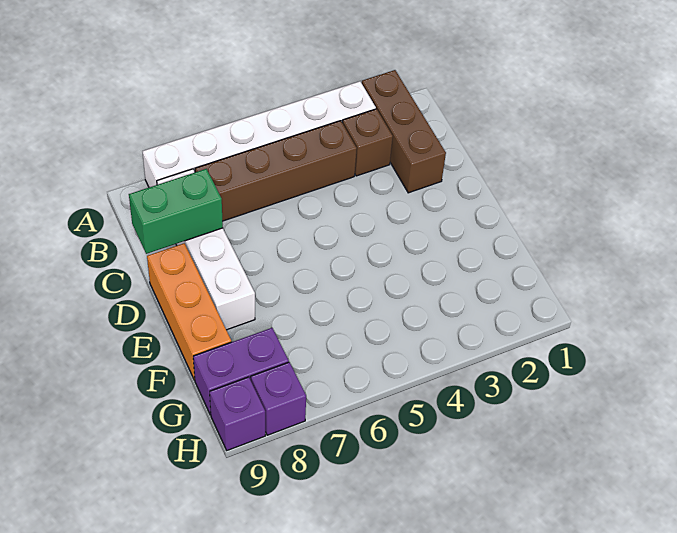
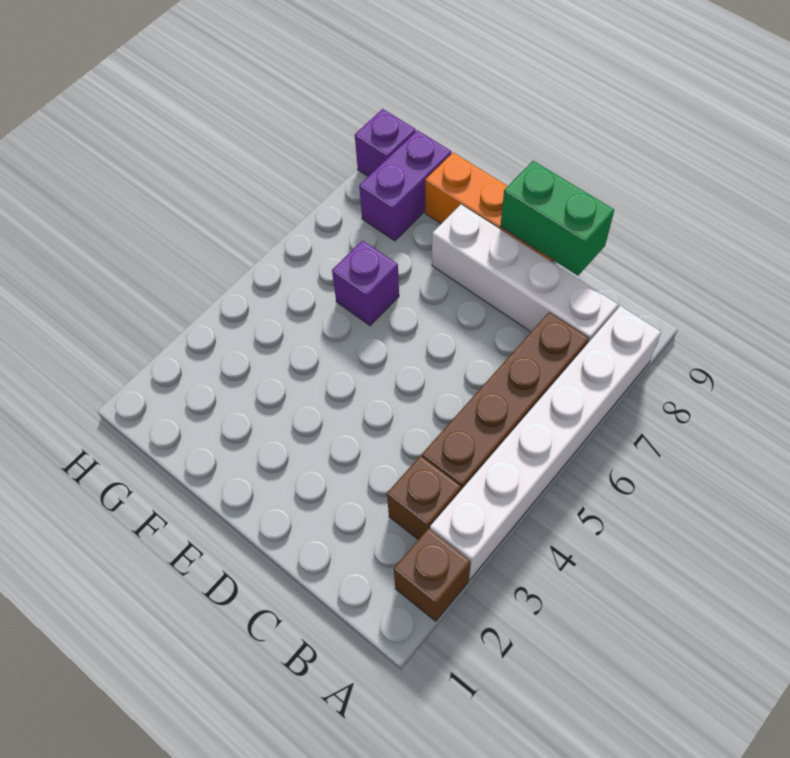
brown brick A2:C2 level 1 -> brown brick A2 level 1
green brick C8:C9 level 2 -> green brick C9:D9 level 2
purple brick H8 level 1 -> purple brick F6 level 1

